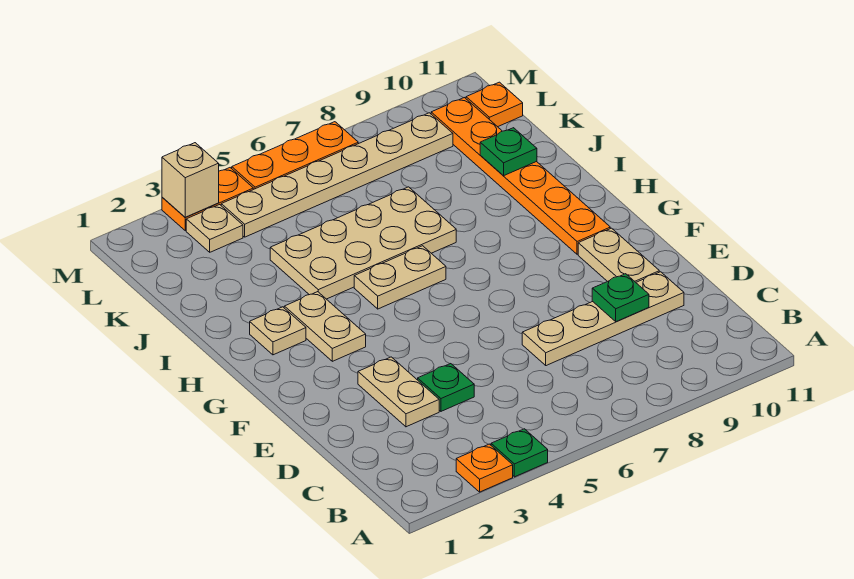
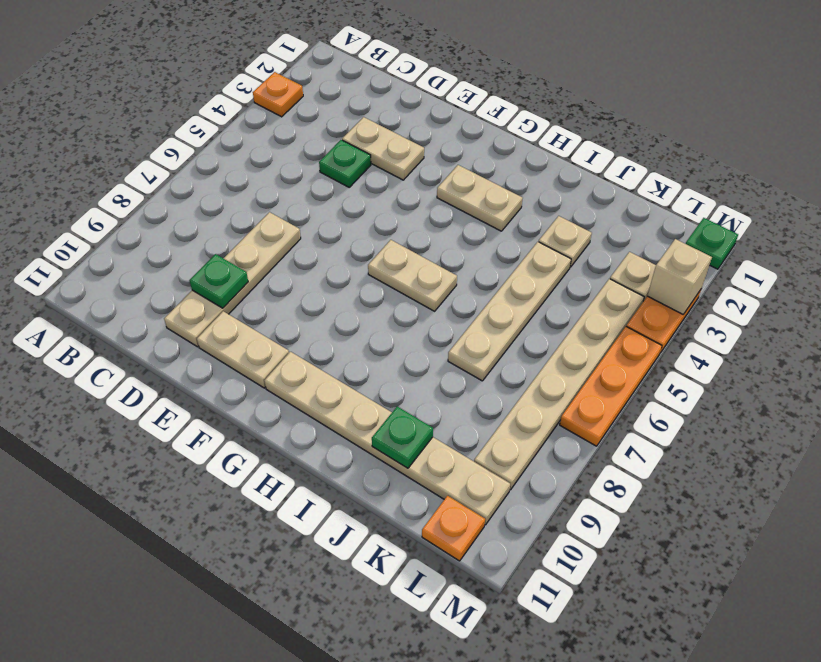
green plate A4 level 1 -> green plate M1 level 1
orange plate G10:L10 level 1 -> tan plate G10:L10 level 1
tan plate H2 level 1 -> tan plate J3 level 1
tan plate H5:H6 level 1 -> tan plate G6:H6 level 1
tan plate I4:J7 level 1 -> tan plate J4:J7 level 1

